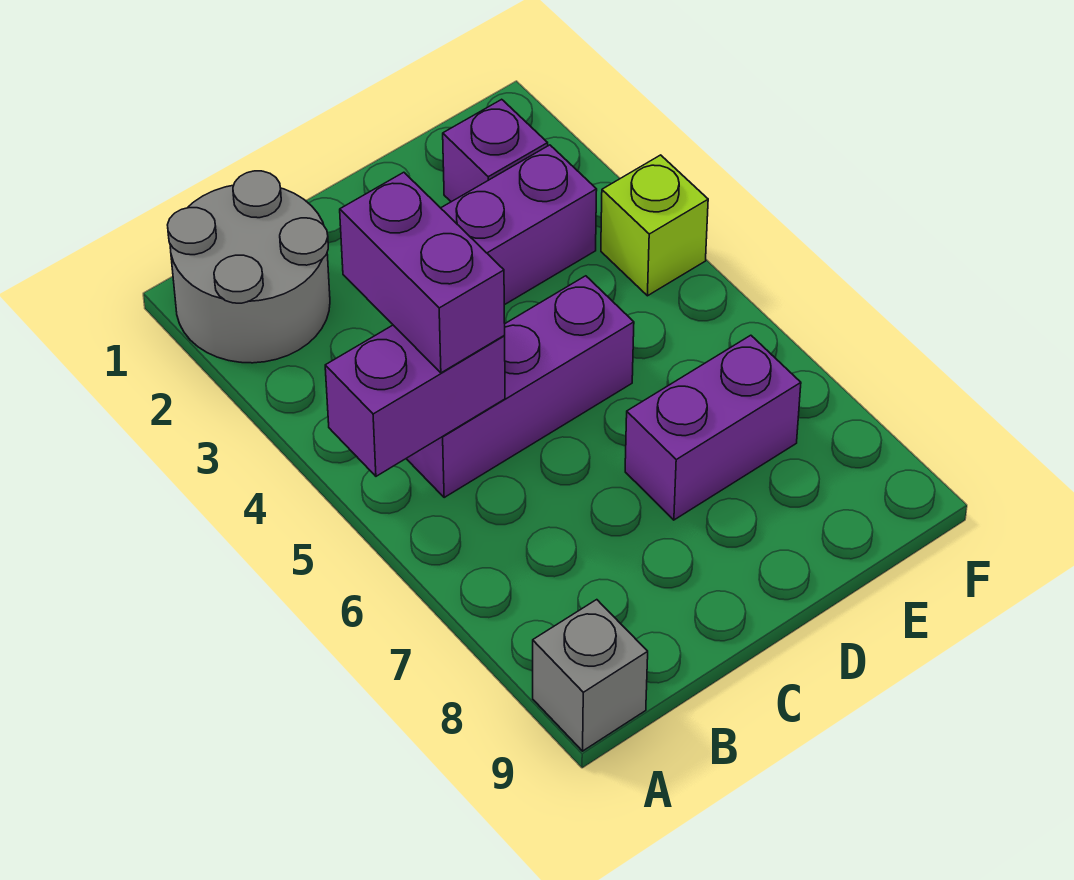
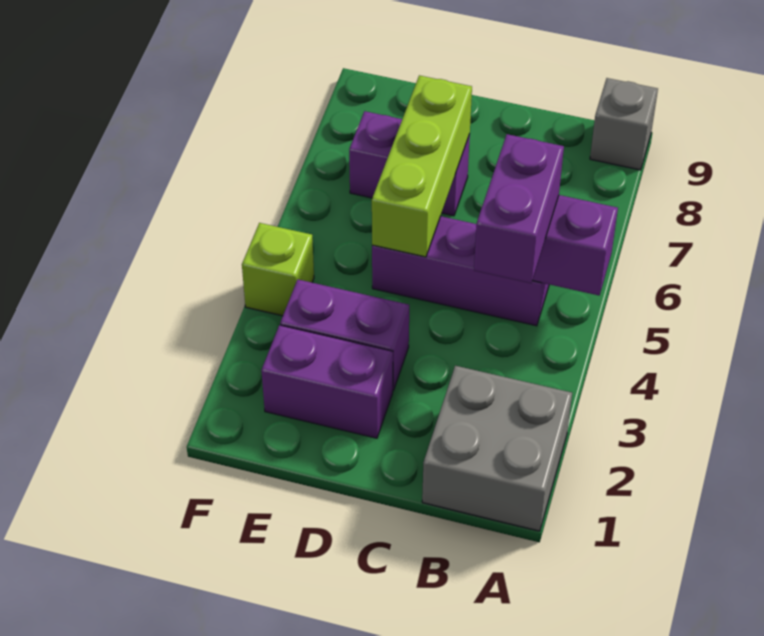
grey round brick A1:B2 level 1 -> grey brick A1:B2 level 1
none -> lime brick D5:D7 level 2
purple brick E2 level 1 -> purple brick D2:E2 level 1

